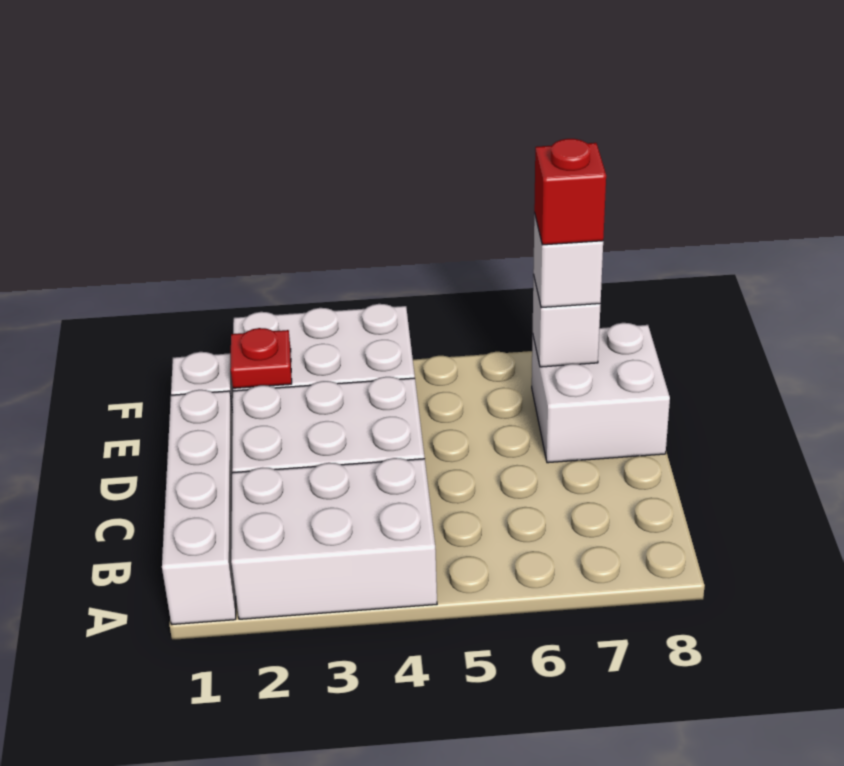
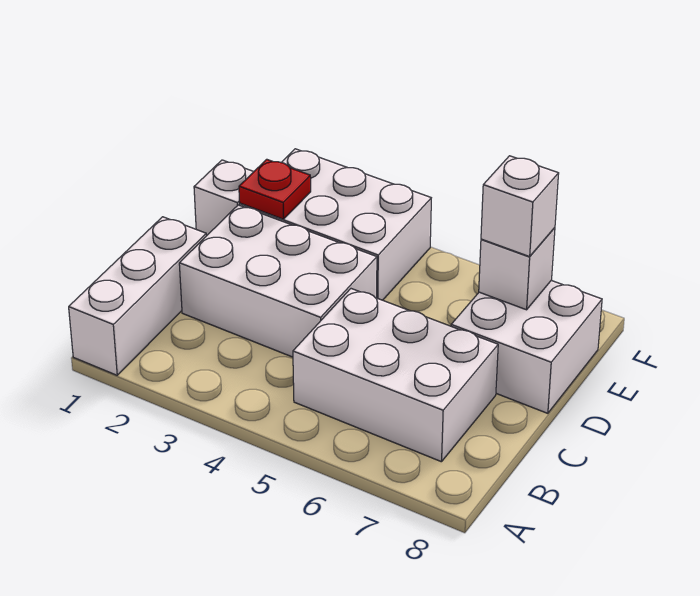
white brick A1:D1 level 1 -> white brick A1:C1 level 1
white brick A2:B4 level 1 -> white brick B5:C7 level 1
red brick E7 level 4 -> none

